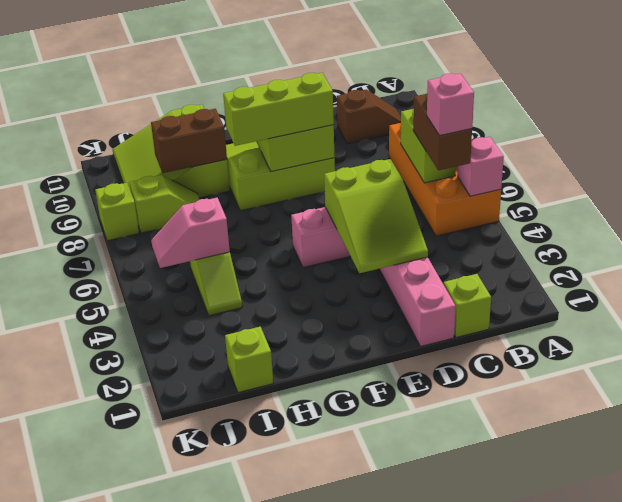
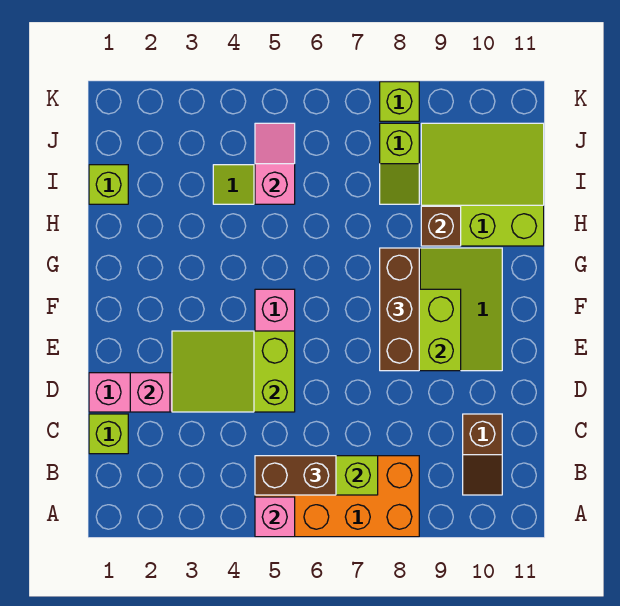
pink brick B5 level 4 -> pink brick D2 level 2
lime brick E8:G8 level 3 -> brown brick E8:G8 level 3
brown brick H9:I9 level 2 -> brown brick H9 level 2

